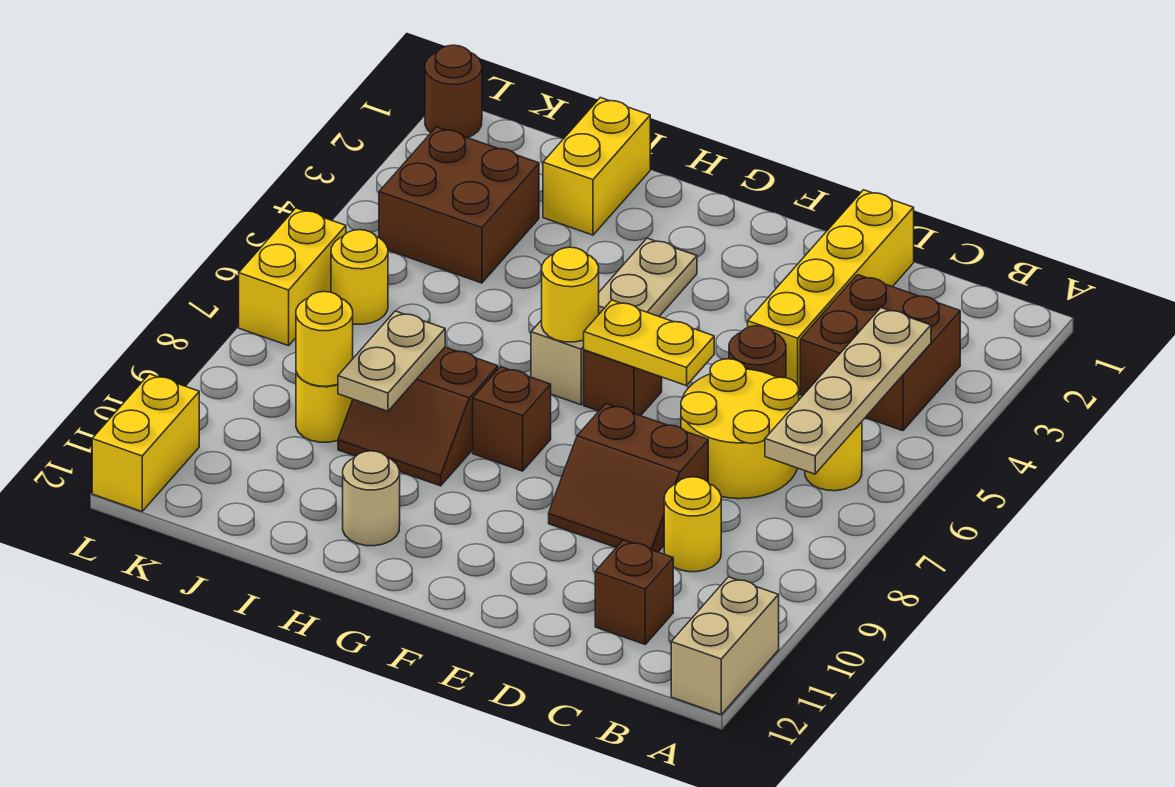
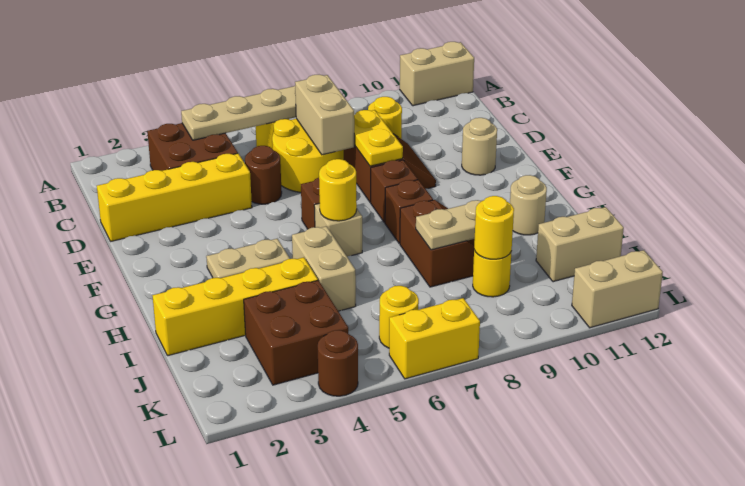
none -> tan brick C7:D7 level 2
brown brick C11 level 1 -> brown brick F8 level 1
yellow plate E6:F6 level 2 -> yellow plate D8:E8 level 2
none -> tan round brick E11 level 1
none -> tan brick H5:I5 level 1
yellow brick I1:I2 level 1 -> yellow brick I1:I4 level 1
none -> tan brick J11:J12 level 1
brown round brick L1 level 1 -> brown round brick L4 level 1
yellow brick L11:L12 level 1 -> tan brick L11:L12 level 1

